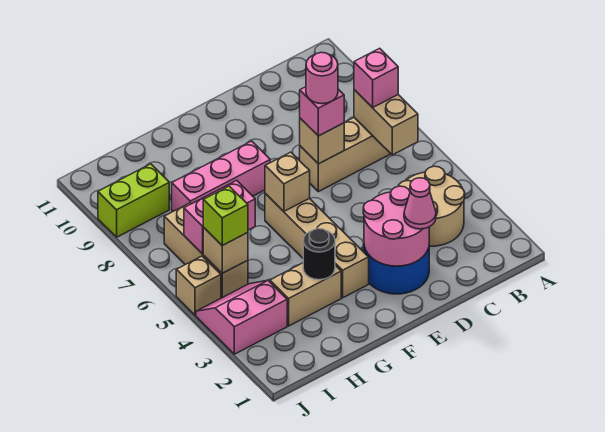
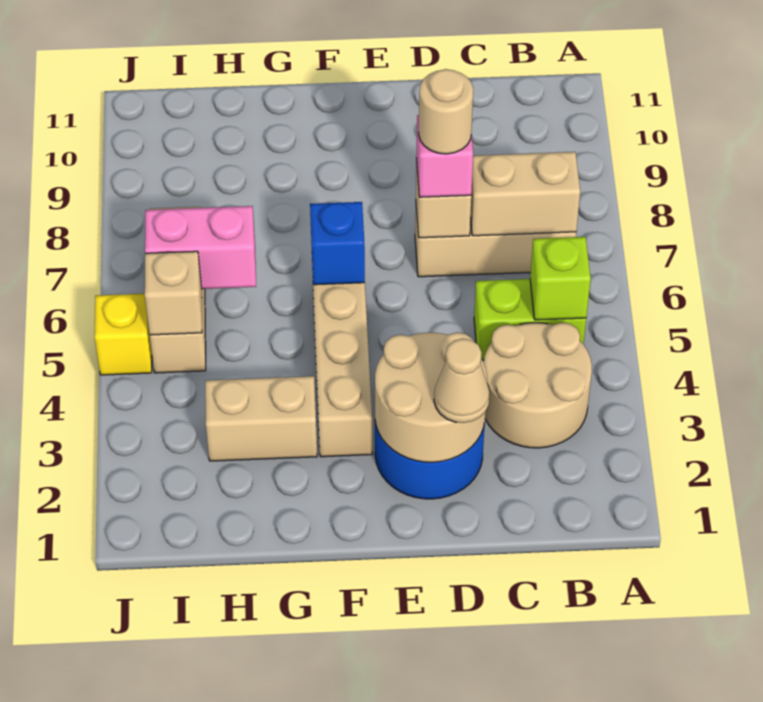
tan brick B6:B7 level 2 -> tan brick B7:C7 level 2
pink brick B7 level 3 -> none
pink round brick D2:E3 level 2 -> tan round brick D2:E3 level 2
pink cone D2 level 3 -> tan cone D2 level 3
pink round brick D7 level 4 -> tan round brick D7 level 4
tan brick F6 level 2 -> blue brick F6 level 2
pink brick F8:H8 level 1 -> none
black round brick G3 level 2 -> none
pink slope I3:J4 level 1 top 3 -> none
lime brick I5 level 3 -> lime brick B5 level 2
lime brick I9:J9 level 1 -> lime brick B5:C5 level 1
tan brick J5 level 1 -> yellow brick J5 level 1

